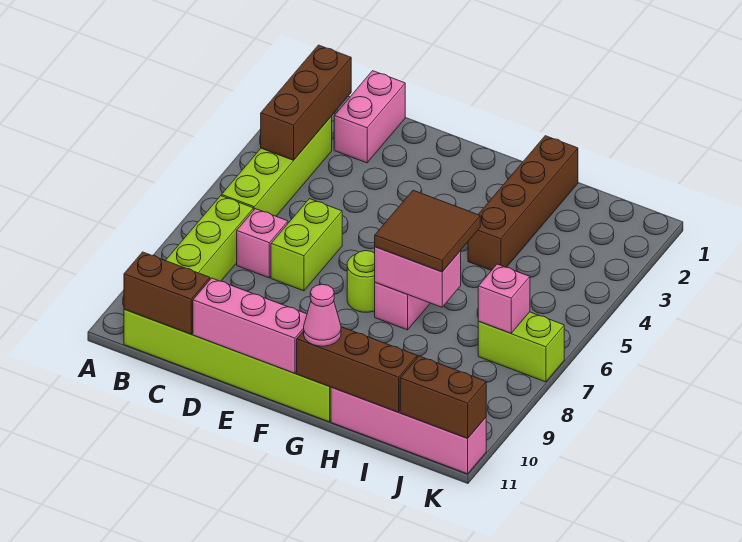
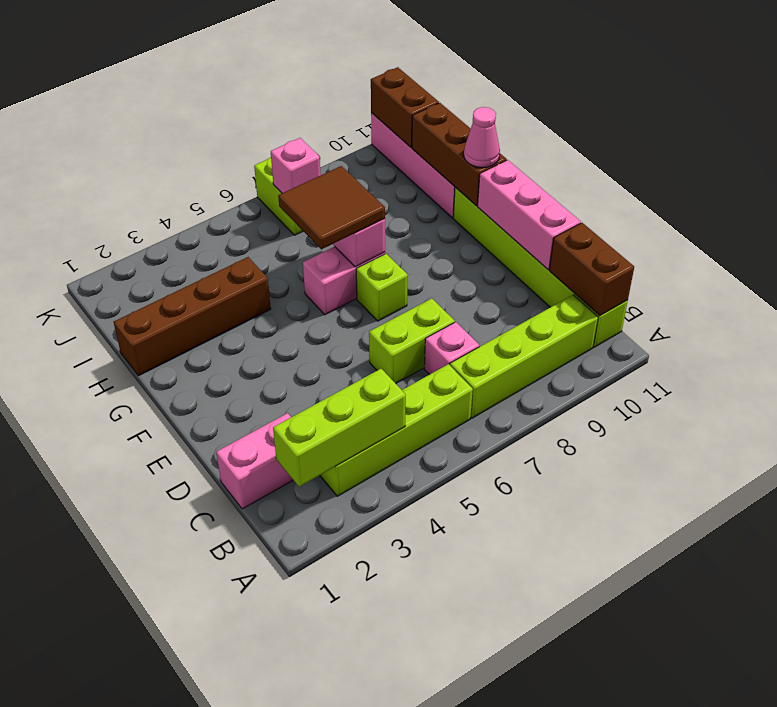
brown brick B2:B4 level 2 -> lime brick B2:B4 level 2
lime round brick F7 level 1 -> lime brick F7 level 1

